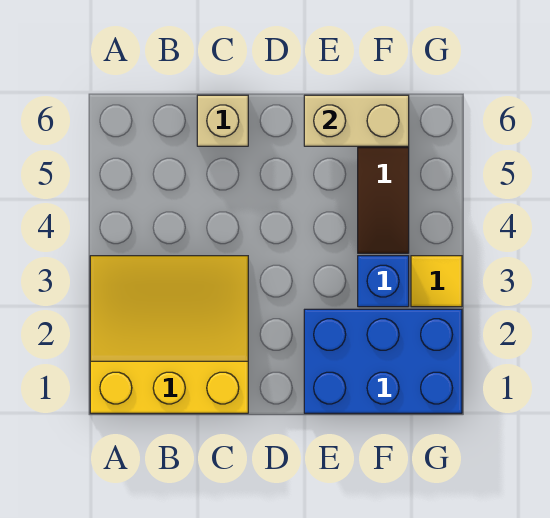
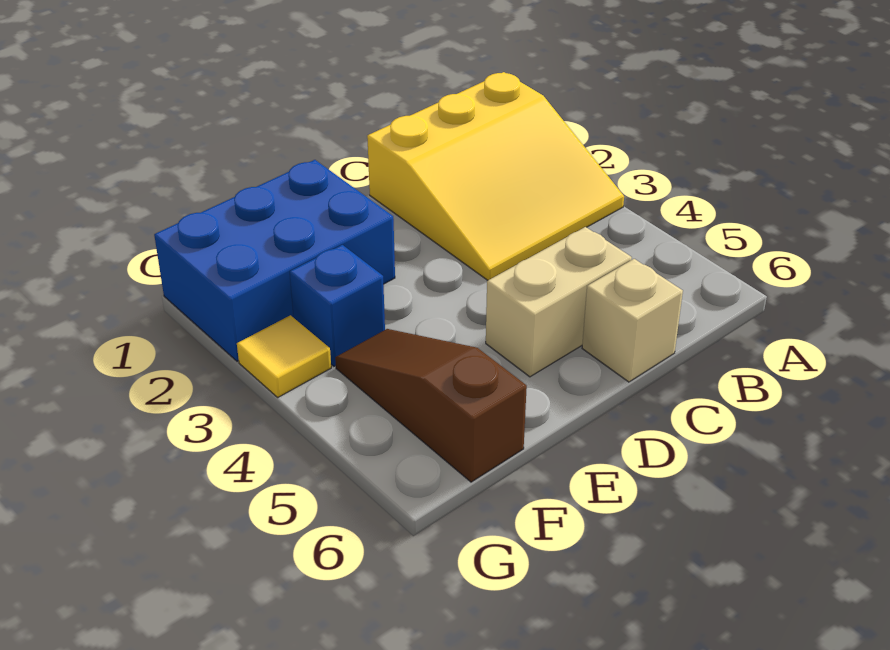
tan brick E6:F6 level 2 -> tan brick C5:D5 level 1

